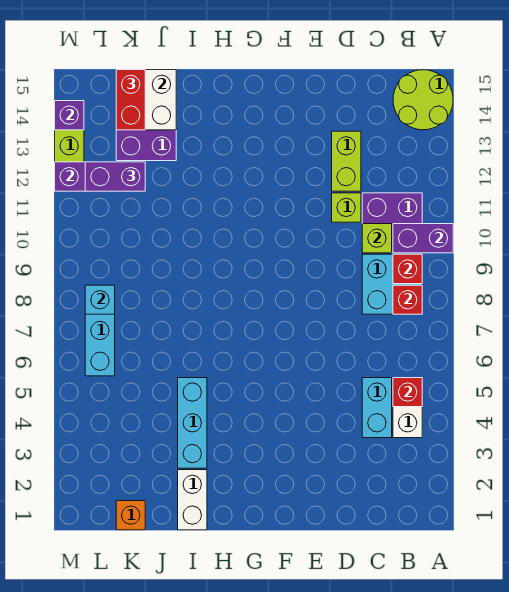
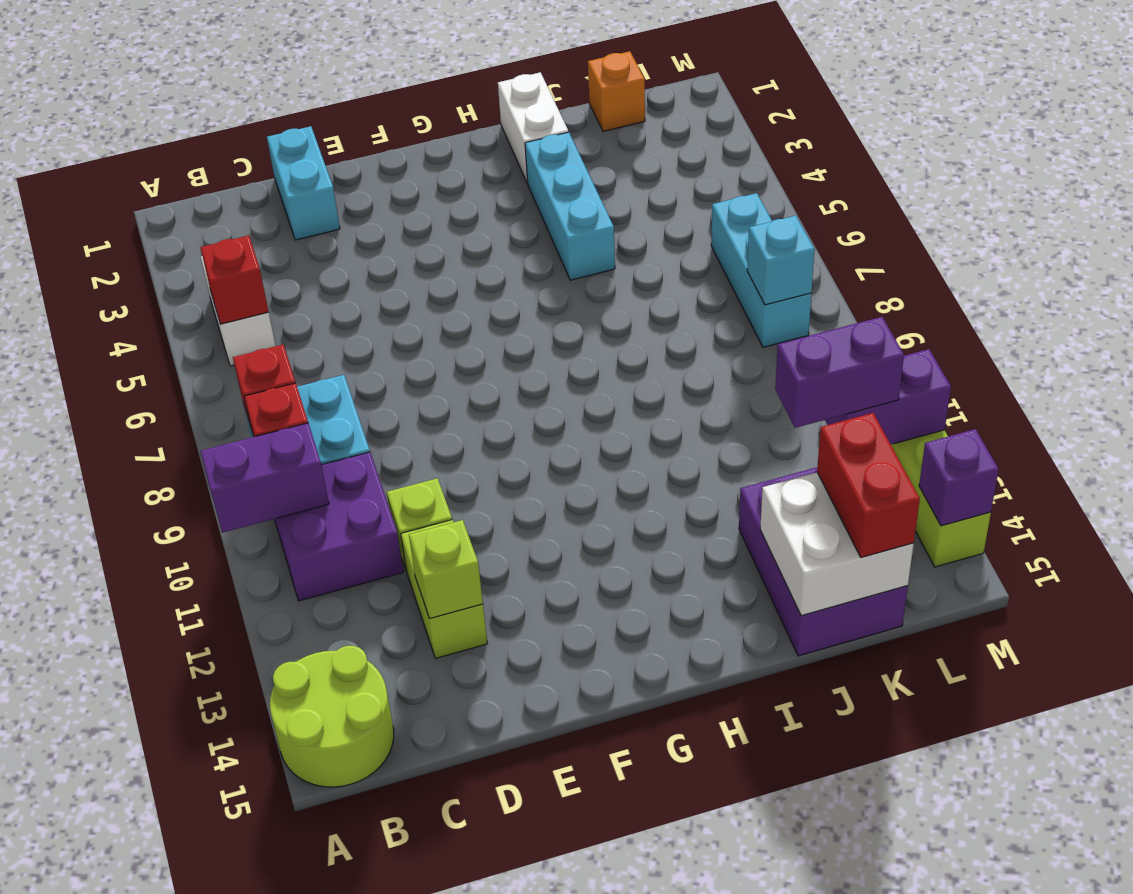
cyan brick C4:C5 level 1 -> cyan brick D1:D2 level 1
lime brick C10 level 2 -> lime brick D13 level 2

